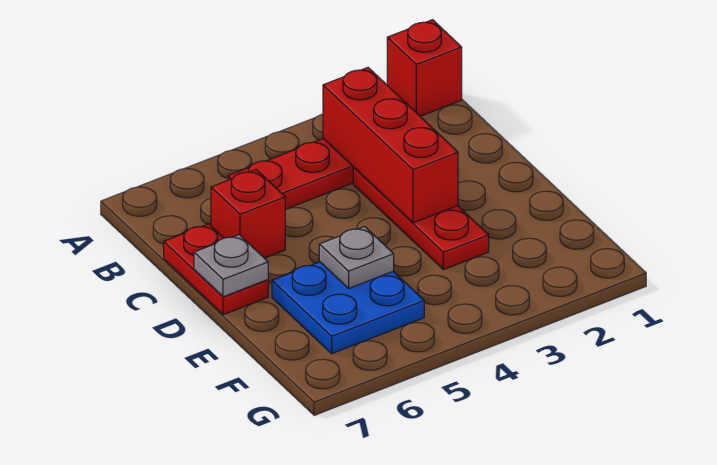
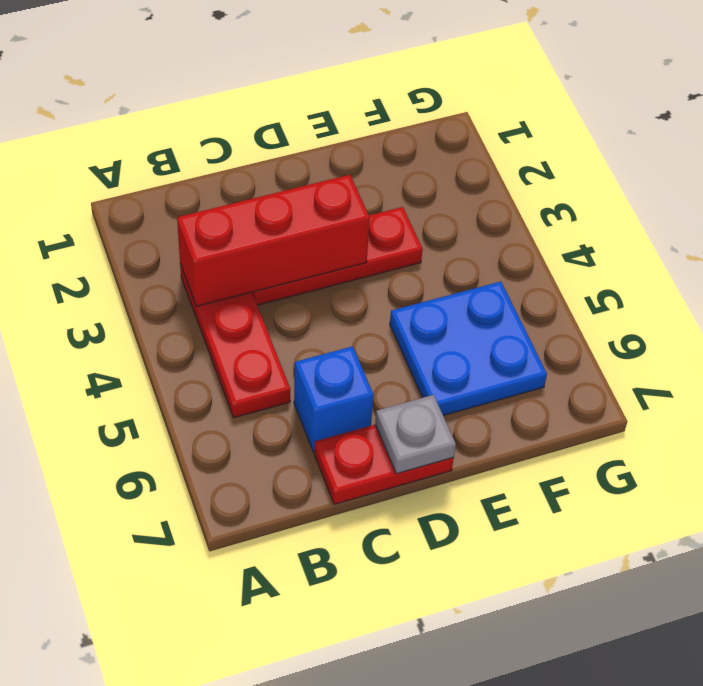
red brick A1 level 1 -> none
red brick C6 level 1 -> blue brick C6 level 1
grey plate E5 level 2 -> none

